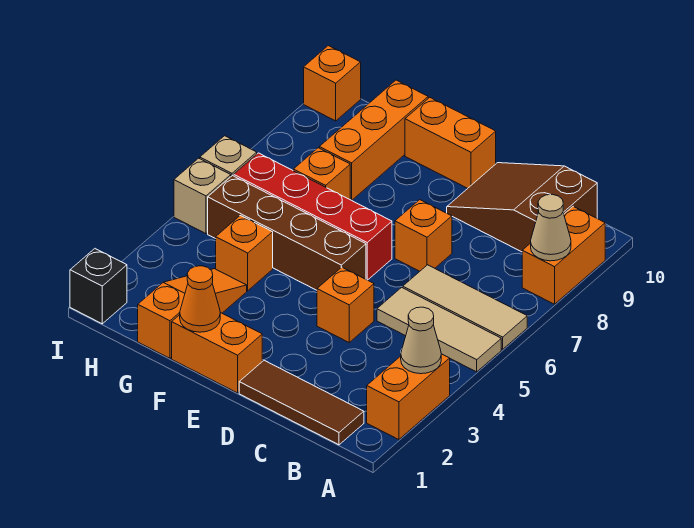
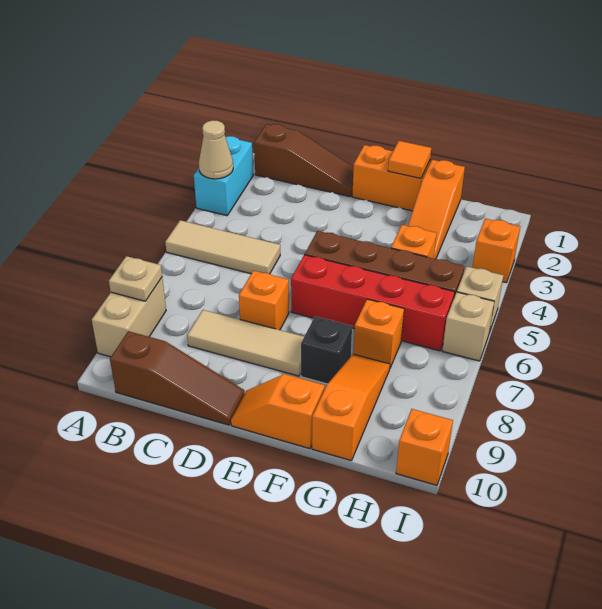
orange brick A2:A3 level 1 -> cyan brick A2:A3 level 1
tan tile A6:C6 level 1 -> tan tile C8:E8 level 1
orange brick A8:A9 level 1 -> tan brick A8:A9 level 1
tan cone A8 level 2 -> tan plate A8 level 2
brown tile B1:D1 level 1 -> brown slope B1:D1 level 1 top B
brown slope B9:D10 level 1 top B -> brown slope B10:D10 level 1 top B
orange brick D4 level 1 -> orange brick I3 level 1
orange brick E10:F10 level 1 -> orange slope E10:F10 level 1 top F
orange cone F1 level 2 -> orange tile F1 level 2
orange brick G8:G10 level 1 -> orange slope G8:G10 level 1 top 10
black brick I1 level 1 -> black brick F8 level 1

